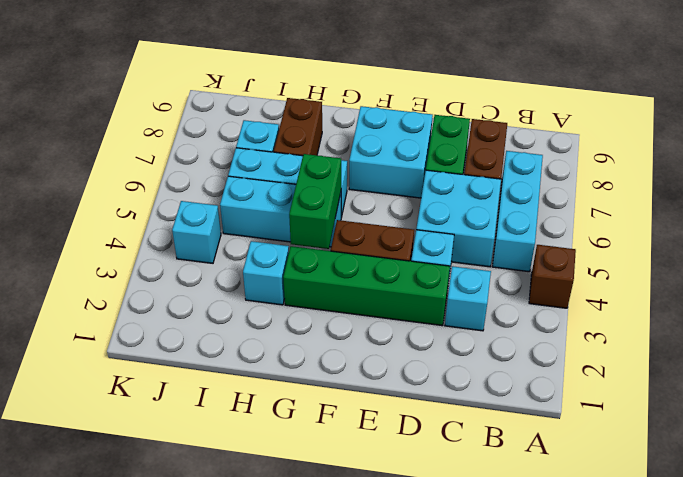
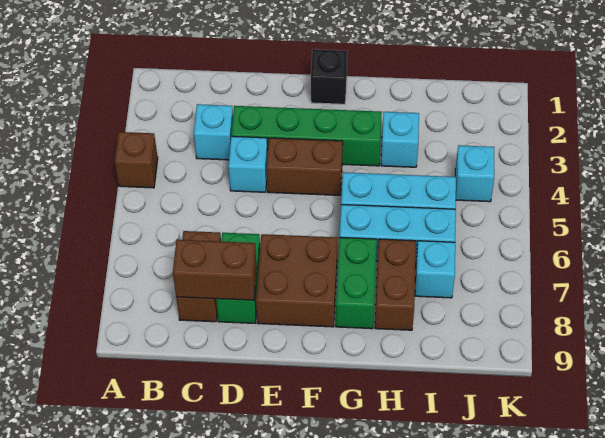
cyan brick B5:B7 level 1 -> none
cyan brick C5:D6 level 1 -> none
none -> brown brick C8:D8 level 2
cyan brick E7:F8 level 1 -> brown brick E7:F8 level 1
none -> black brick F1 level 1
green brick G4:G5 level 2 -> green brick G7:G8 level 1

